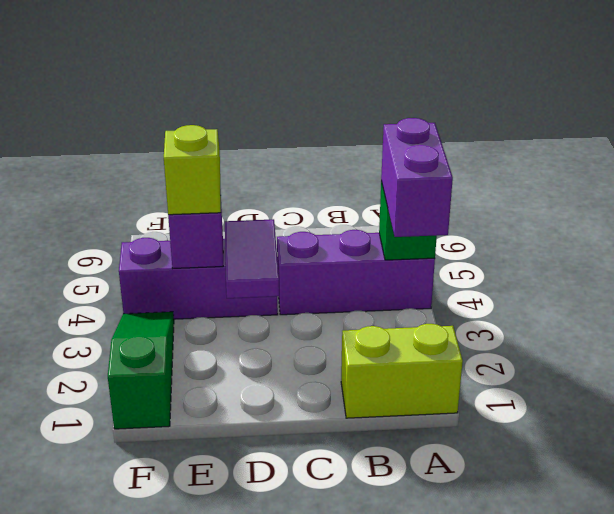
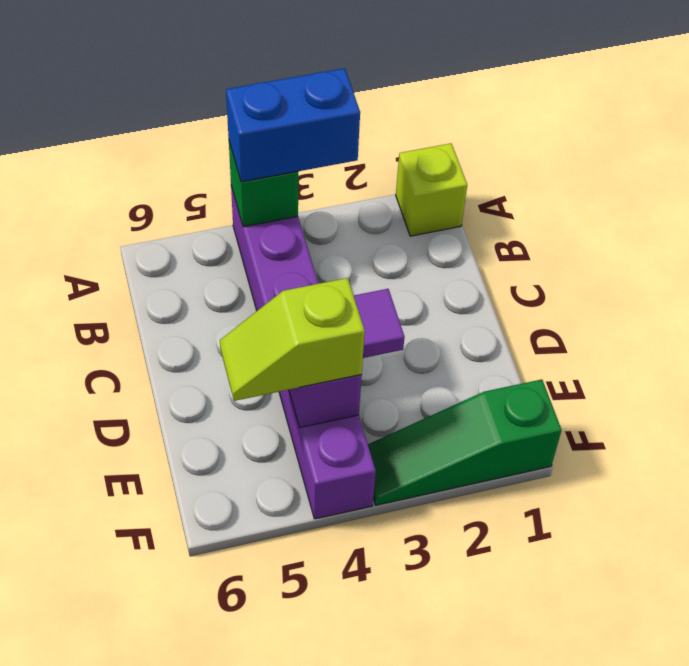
lime brick A1:B1 level 1 -> lime brick A1 level 1
purple brick A3:A4 level 3 -> blue brick A3:A4 level 3

